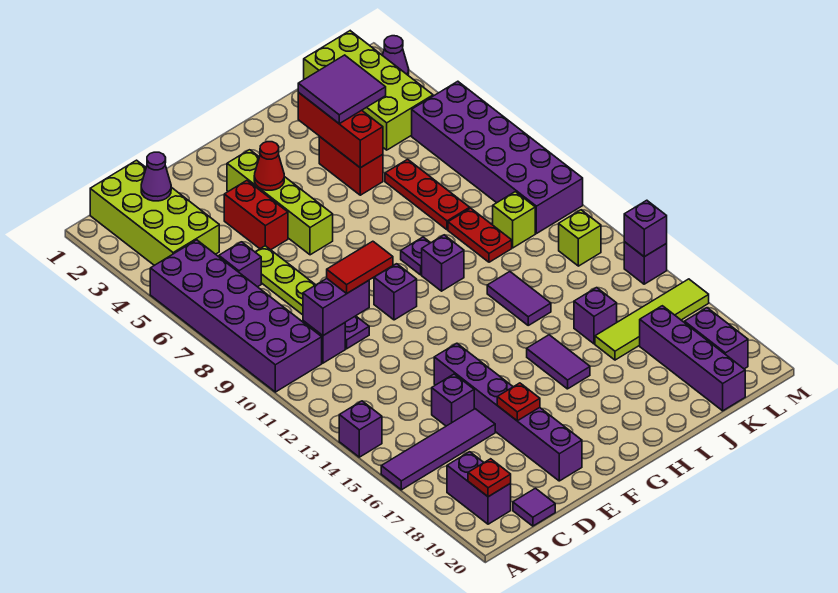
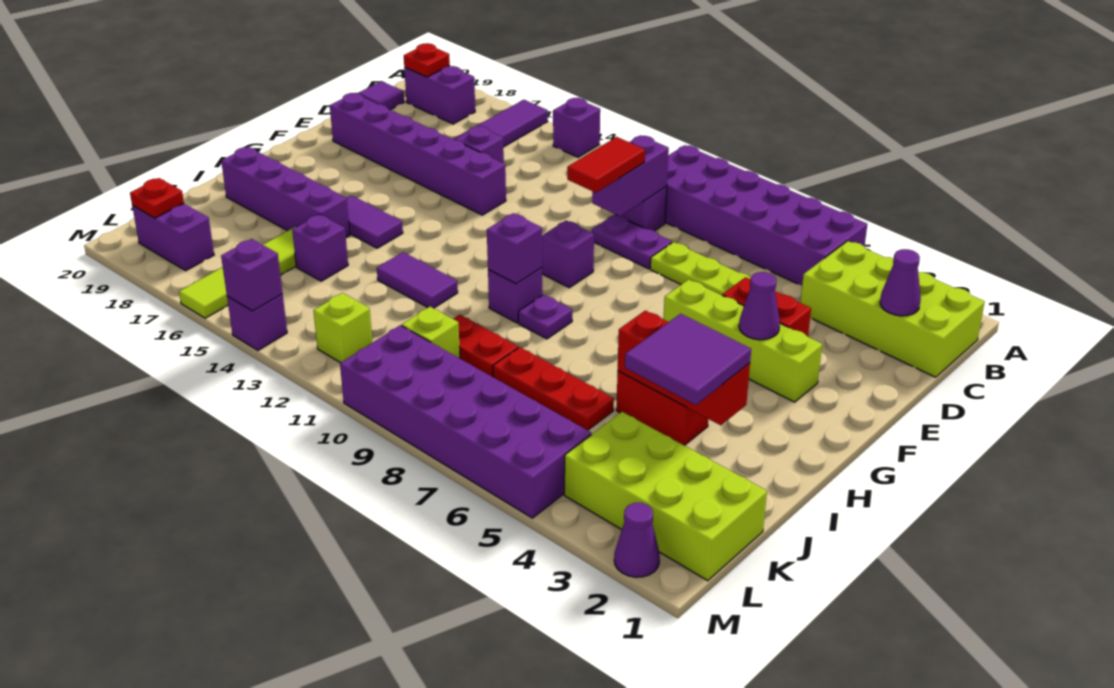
purple brick C6 level 1 -> purple brick H10 level 2
red plate E17 level 2 -> red plate L19 level 2
red cone F4 level 2 -> purple cone F4 level 2
purple brick K17:K20 level 1 -> purple brick I16:I19 level 1

